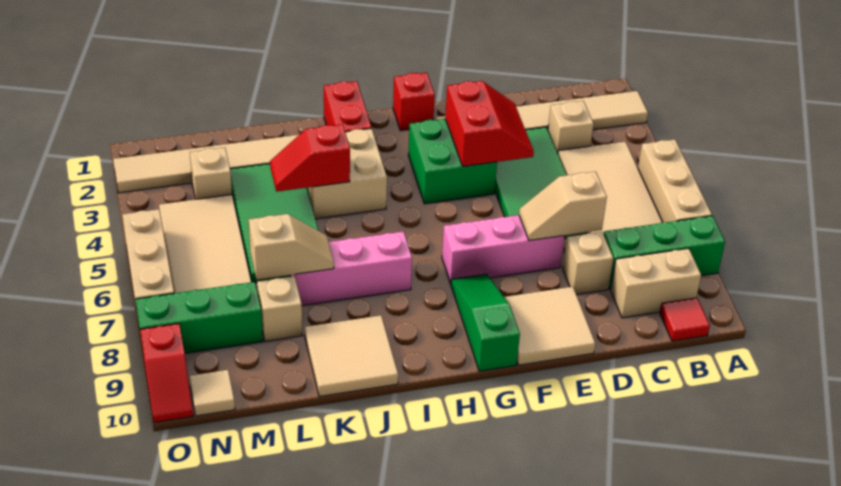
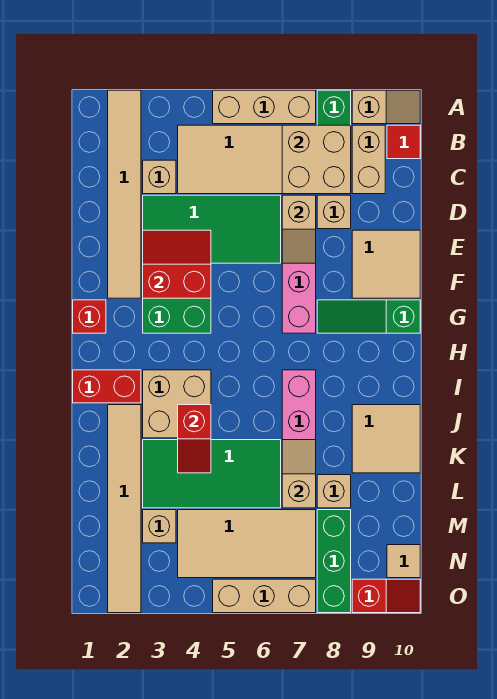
none -> tan slope A9:A10 level 1 top 9
none -> tan brick B7:C8 level 2

